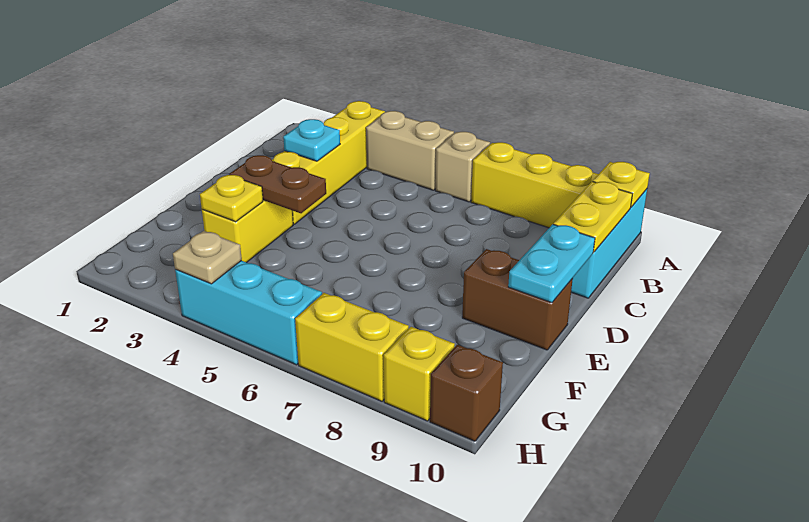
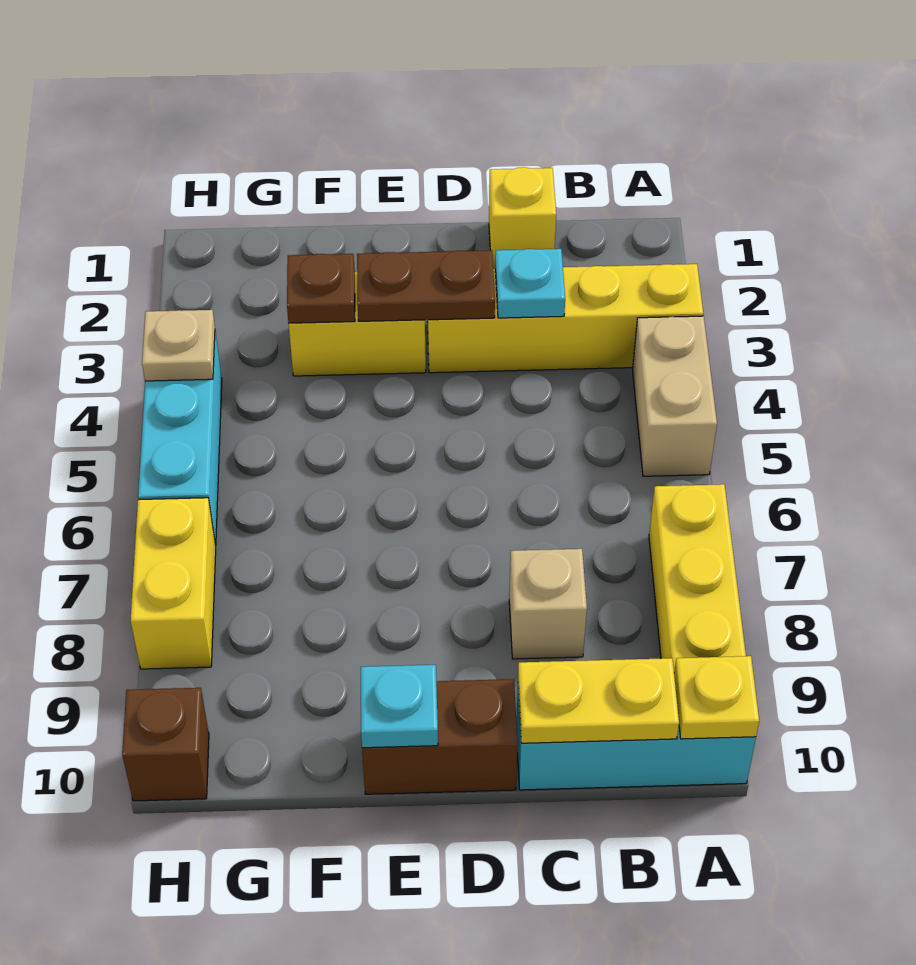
tan brick A6 level 1 -> tan brick C8 level 1
cyan plate D10:E10 level 2 -> cyan plate E10 level 2
brown plate E3:E4 level 2 -> brown plate D3:E3 level 2
brown brick E9:E10 level 1 -> brown brick D10:E10 level 1
yellow plate F3 level 2 -> brown plate F3 level 2
yellow brick H9 level 1 -> yellow brick C1 level 1

